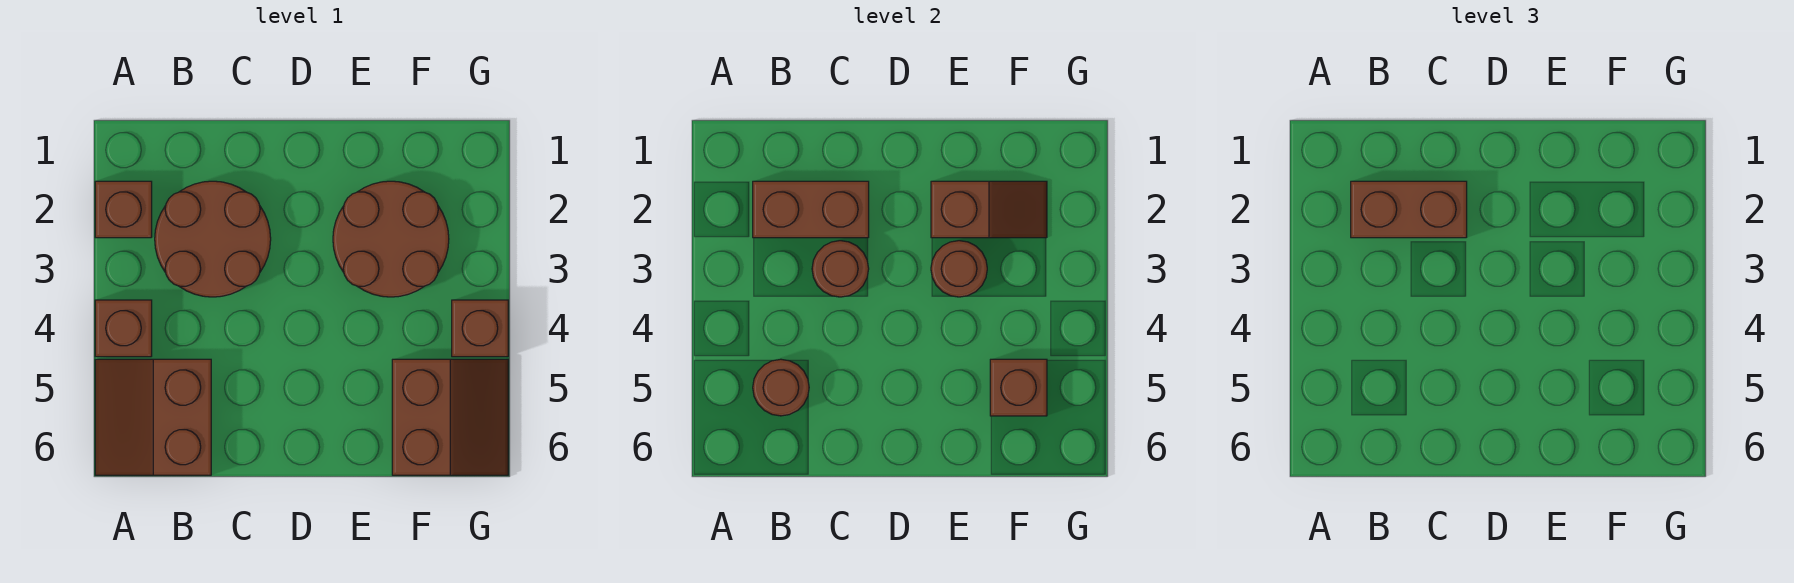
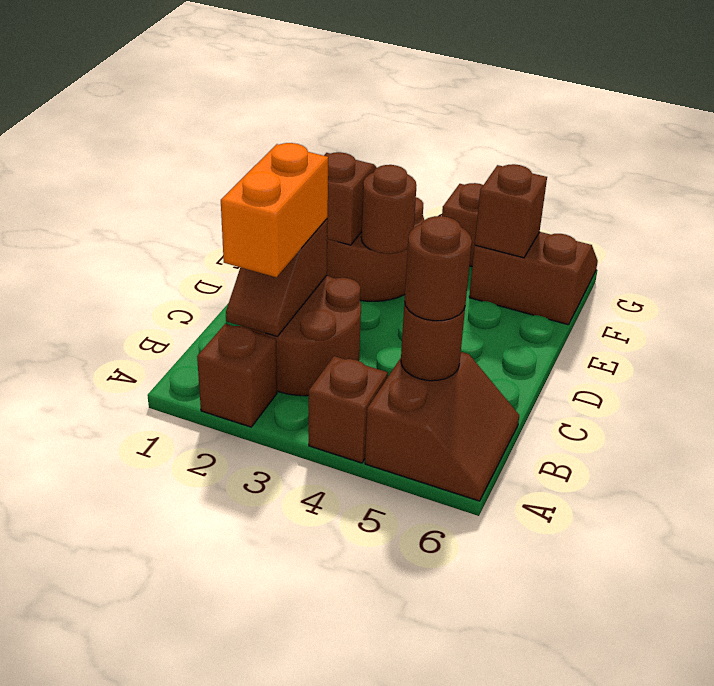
brown slope A5:B6 level 1 top B -> brown slope A5:B6 level 1 top 5
brown brick B2:C2 level 2 -> brown slope B2:C2 level 2 top C
brown brick B2:C2 level 3 -> orange brick B2:C2 level 3
brown round brick C3 level 2 -> brown round brick B5 level 3

